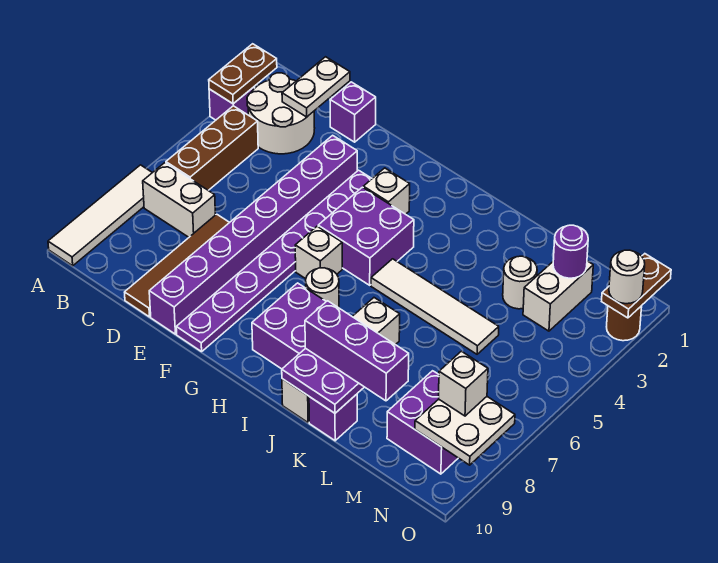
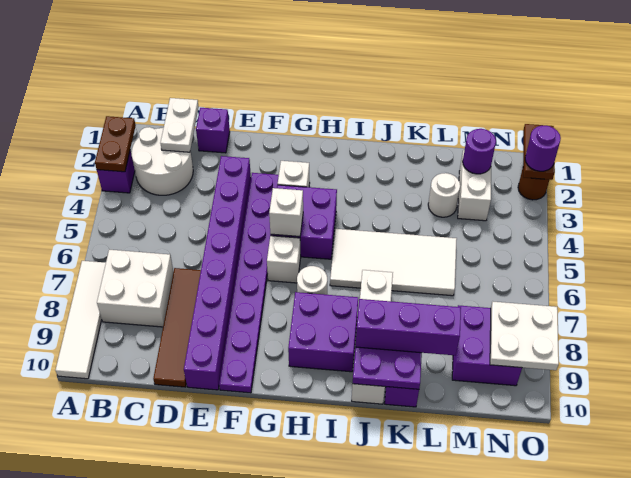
brown brick B4:B6 level 1 -> none
white brick B7:C7 level 1 -> white brick B7:C8 level 1
white tile I5:L5 level 1 -> white tile I5:L6 level 1
white brick N8 level 3 -> white brick G5 level 2
white round brick O2 level 3 -> purple round brick O2 level 3

